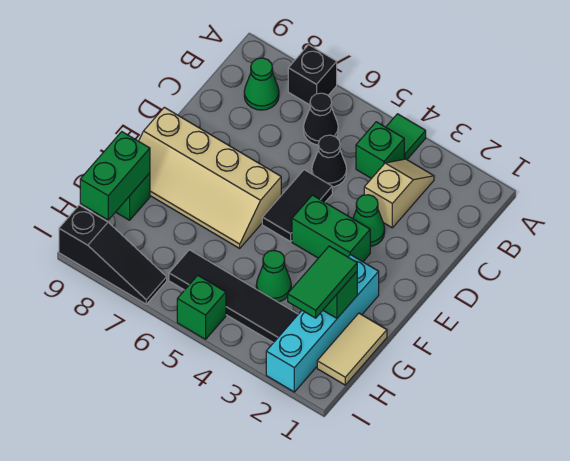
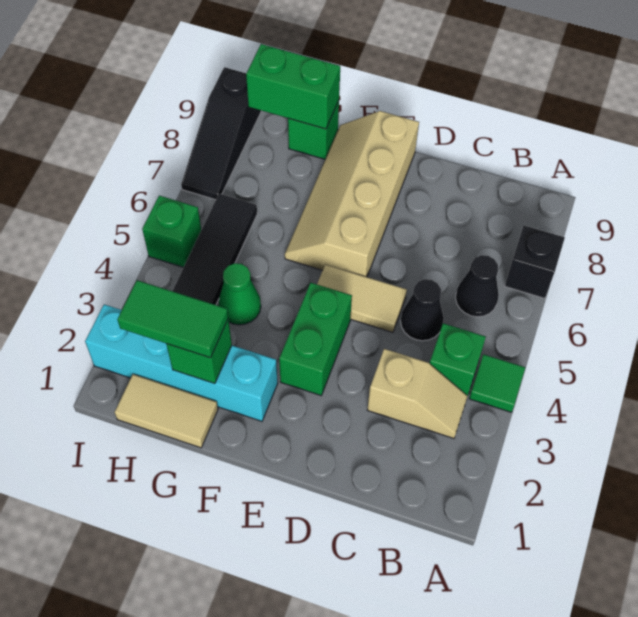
green cone B8 level 1 -> none
green cone D3 level 1 -> none
black tile D5:E5 level 1 -> tan tile D5:E5 level 1

